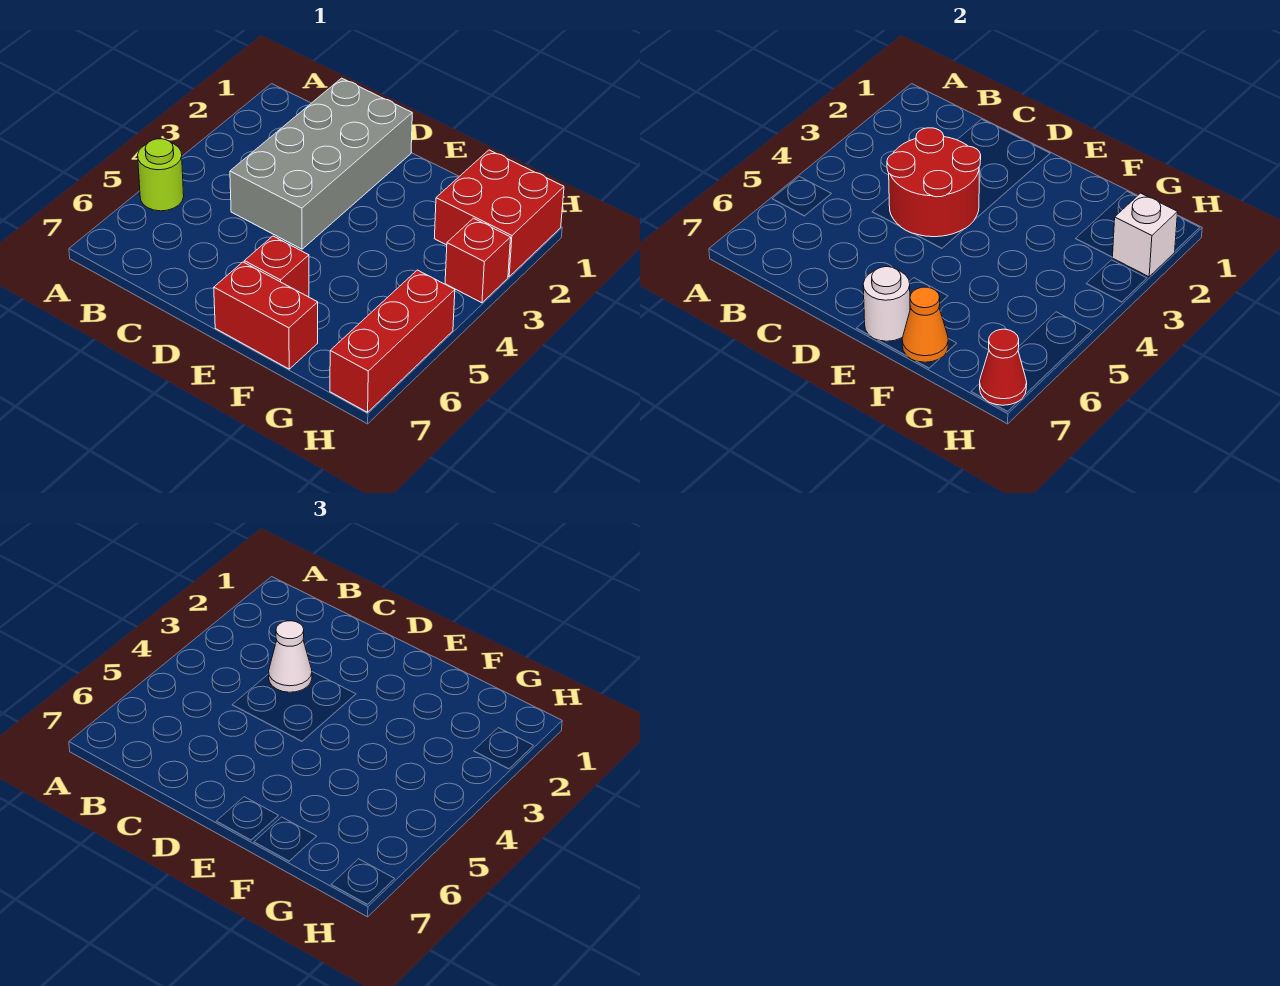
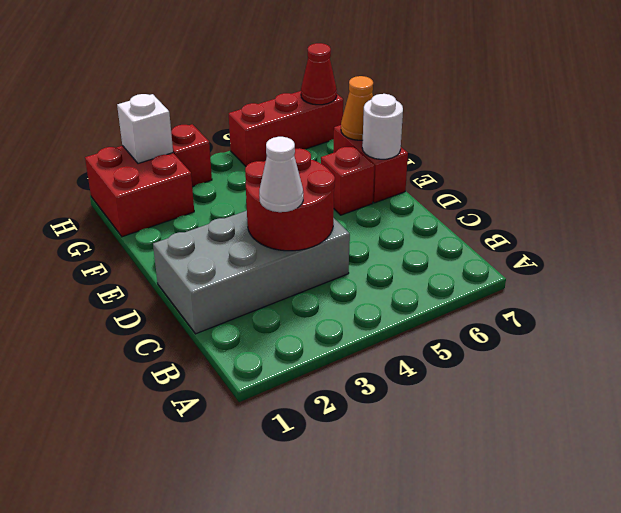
lime round brick A5 level 1 -> none

